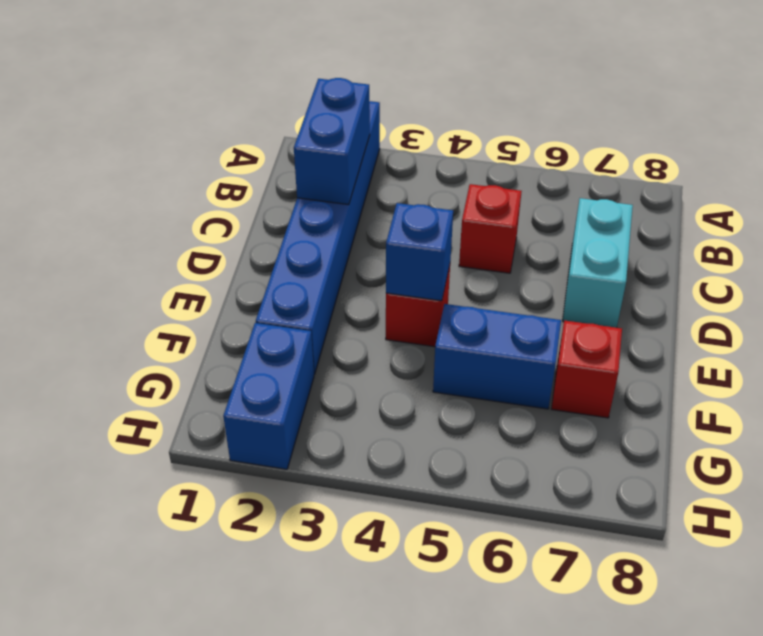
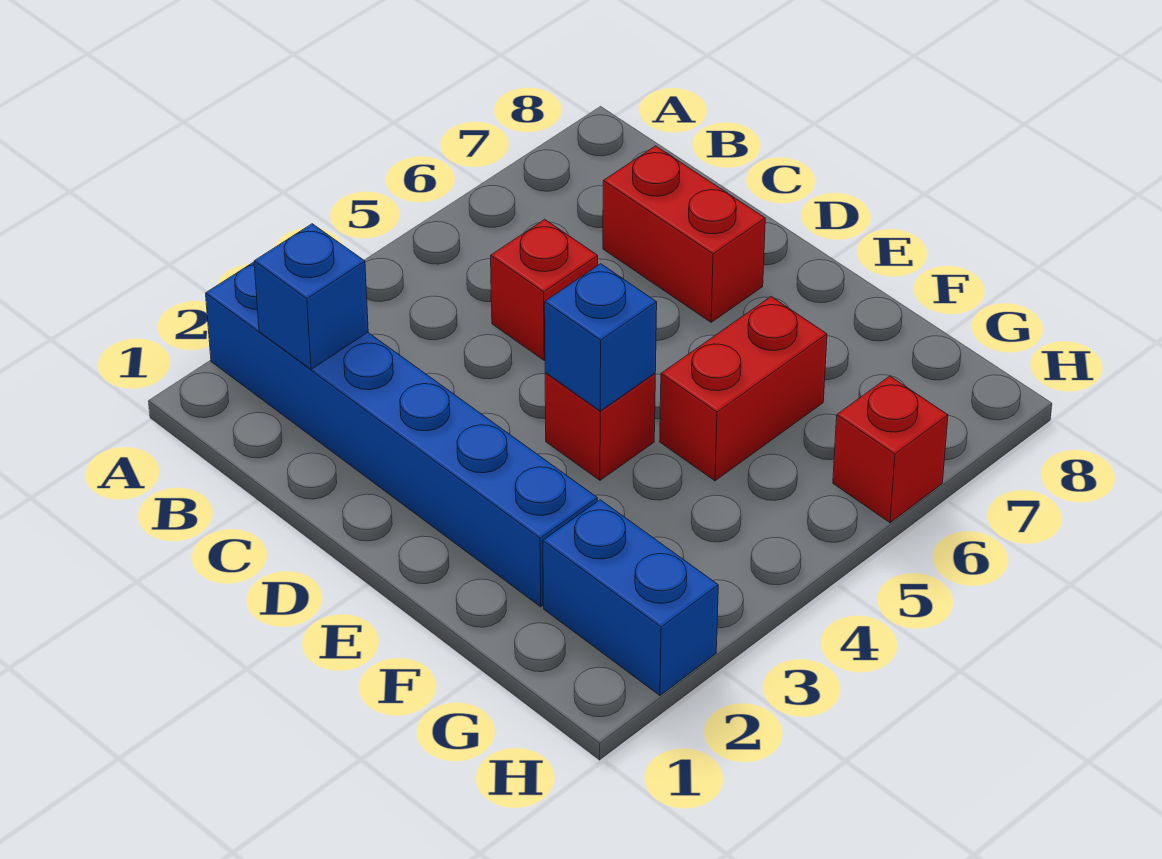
blue brick B2:C2 level 2 -> blue brick B2 level 2
cyan brick C7:D7 level 1 -> red brick C7:D7 level 1
blue brick F5:F6 level 1 -> red brick F5:F6 level 1
red brick F7 level 1 -> red brick H6 level 1

